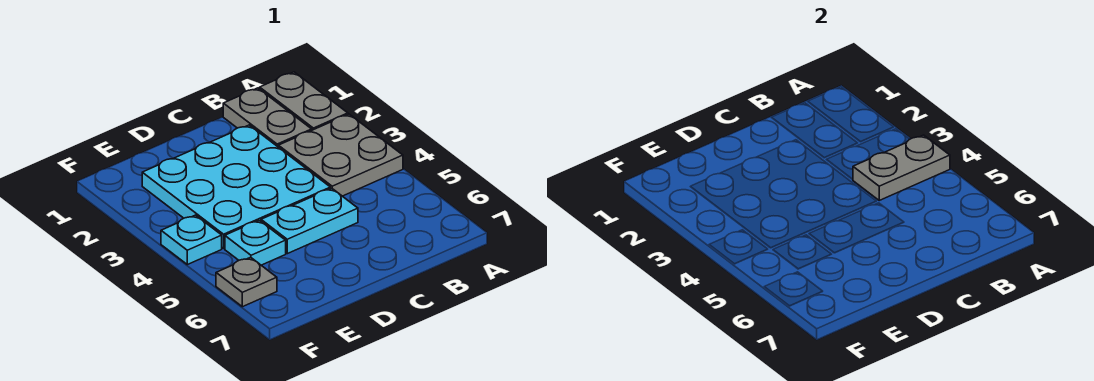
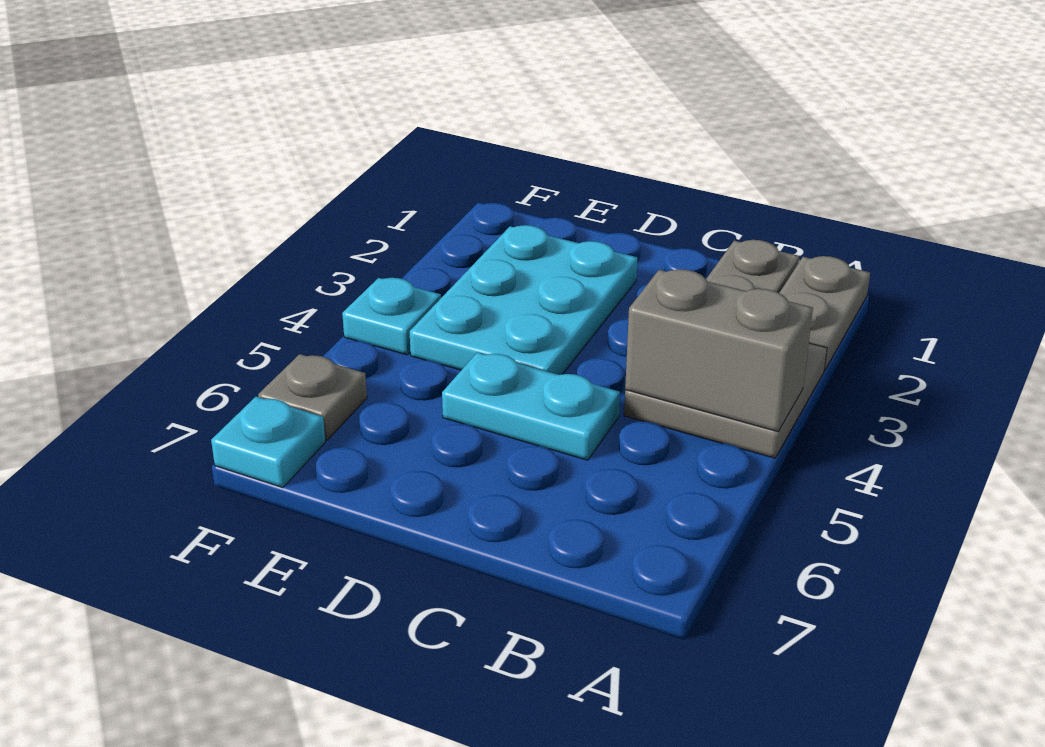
grey plate A4:B4 level 2 -> grey brick A4:B4 level 2
cyan plate C2:E4 level 1 -> cyan plate D2:E4 level 1
cyan plate E5 level 1 -> cyan plate F7 level 1

